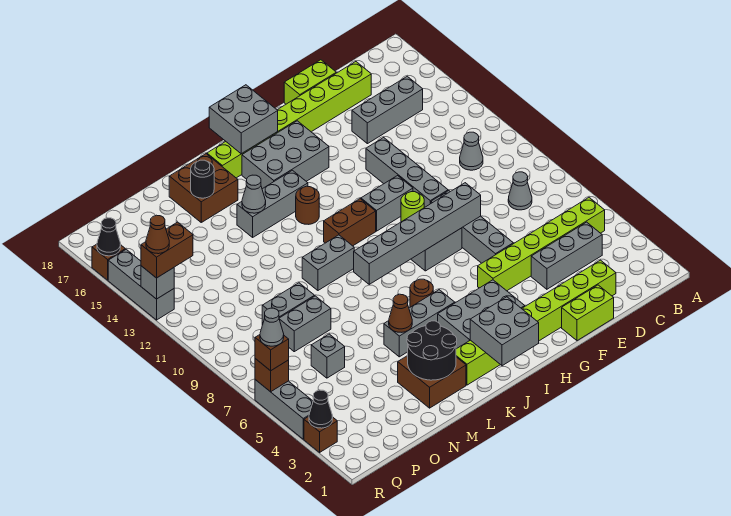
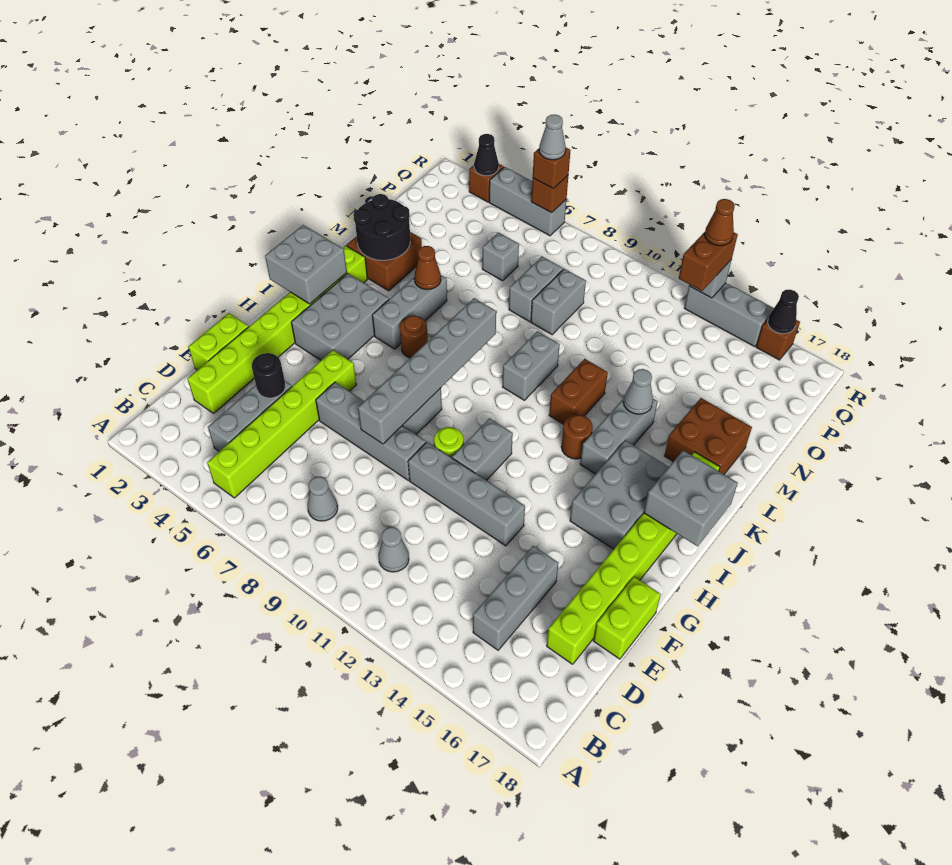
brown brick I11:J11 level 1 -> brown brick K12:L12 level 1
black round brick M16 level 2 -> black round brick E4 level 2

